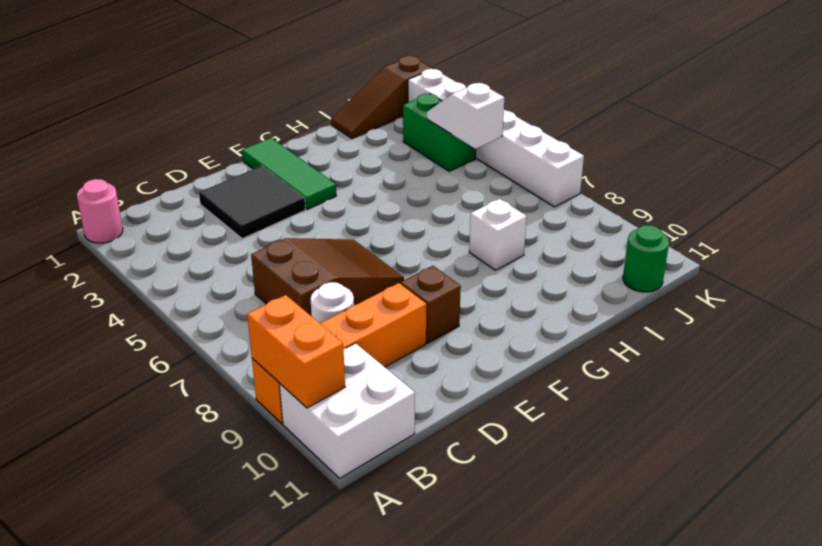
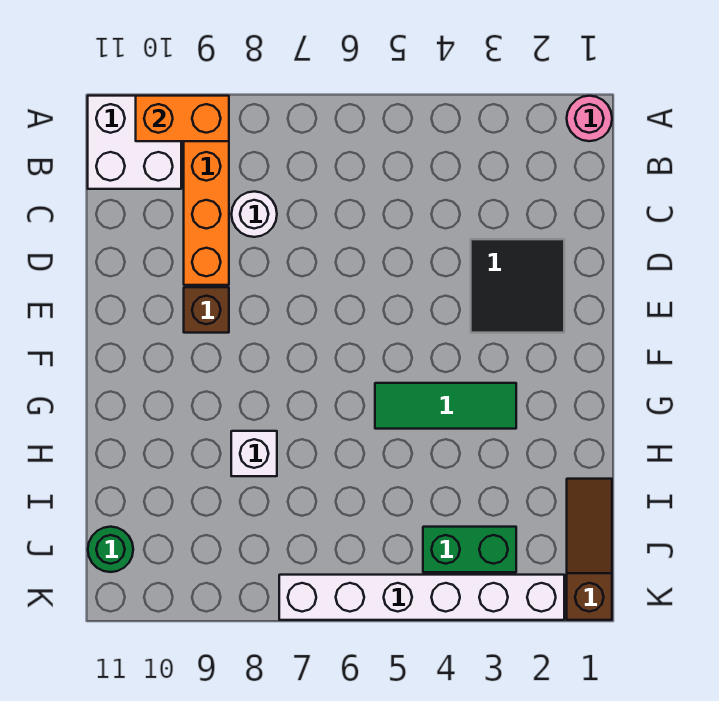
brown slope C6:E7 level 1 top C -> none
green tile F1:F3 level 1 -> green tile G3:G5 level 1
white slope J4:J5 level 2 top 5 -> none

